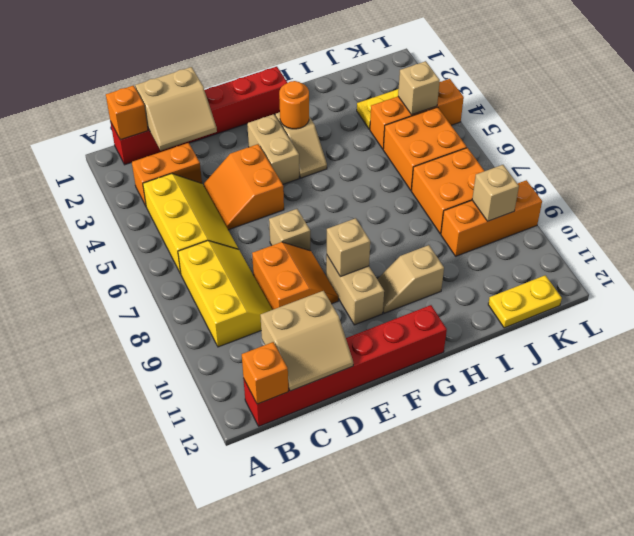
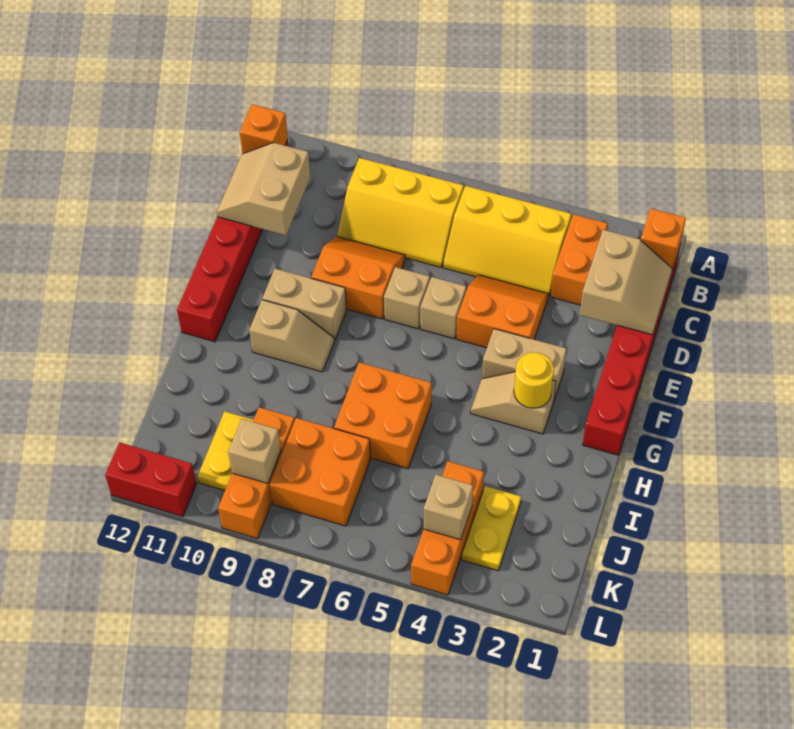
tan slope C1:D2 level 2 top 1 -> tan slope C1:D2 level 2 top 2
orange slope D8:E9 level 1 top D -> orange slope D8:E9 level 1 top E
tan brick F9 level 2 -> tan brick E6 level 1
orange round brick G3 level 2 -> yellow round brick G3 level 2
tan slope G10:H10 level 1 top H -> tan slope G9:G10 level 1 top 10
orange brick J5:K6 level 1 -> orange brick H6:I7 level 1
yellow plate J12:K12 level 1 -> yellow plate J10:K10 level 1
none -> red brick L11:L12 level 1

